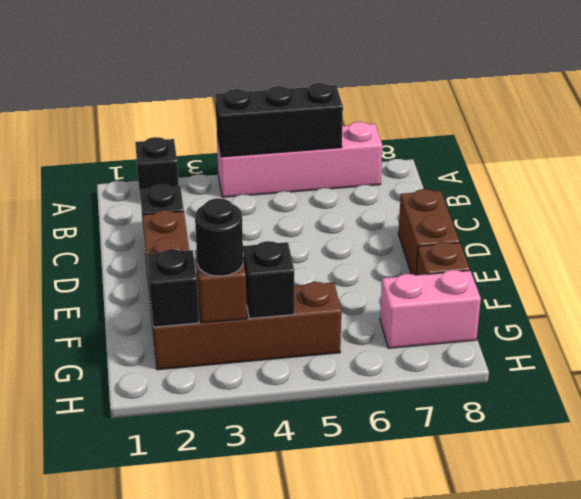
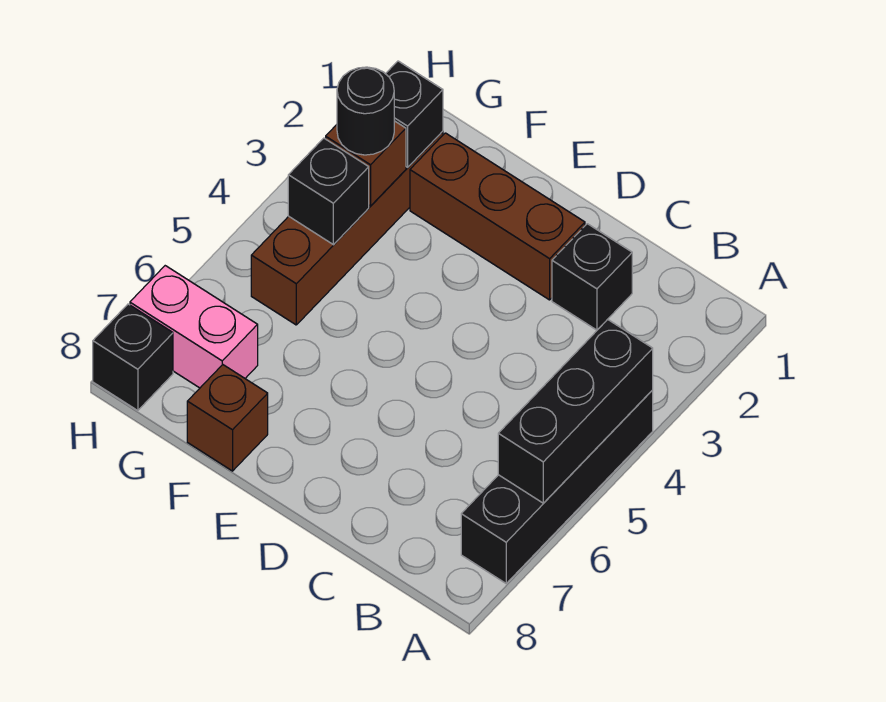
black brick A2 level 1 -> black brick H8 level 1
pink brick A4:A7 level 1 -> black brick A4:A7 level 1
brown brick D8:E8 level 1 -> none
pink brick G7:G8 level 1 -> pink brick G7:H7 level 1

